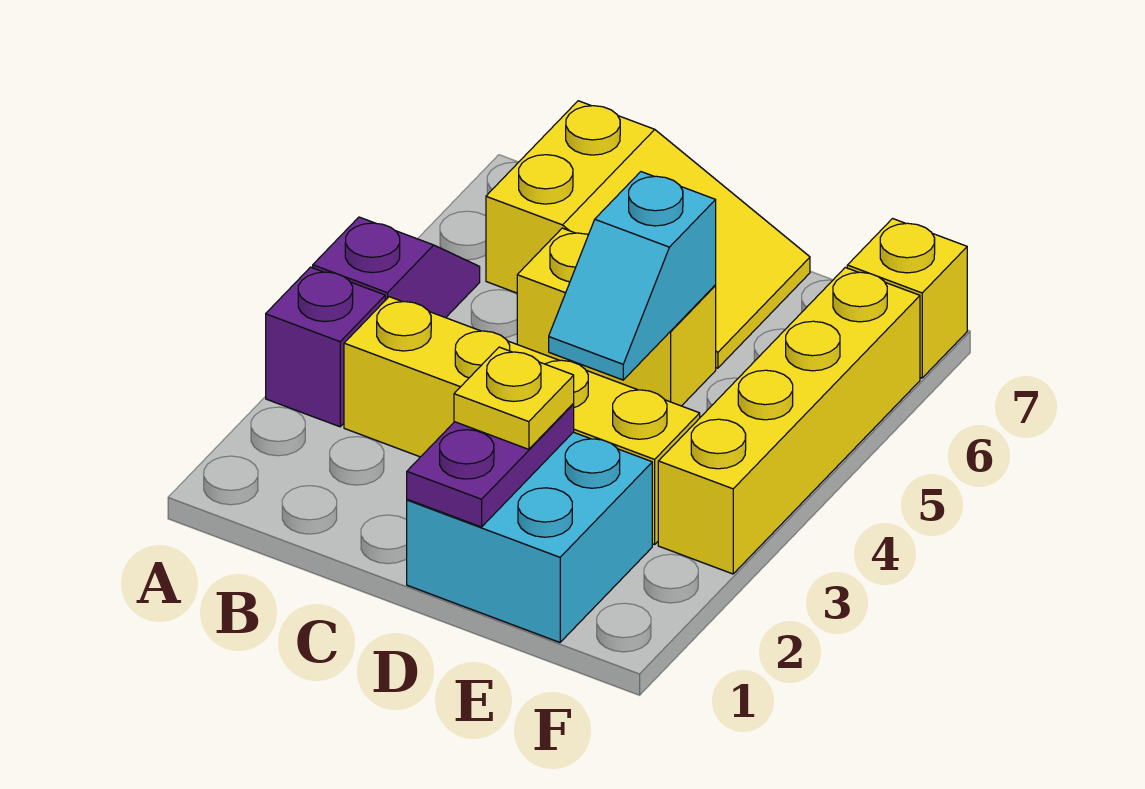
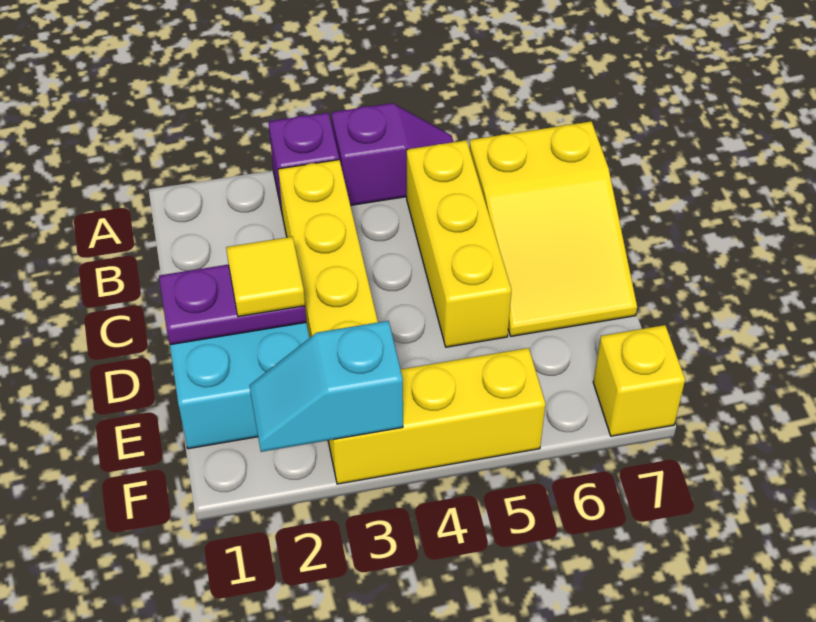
yellow brick C5:D5 level 1 -> yellow brick B5:D5 level 1
yellow plate D2 level 3 -> yellow tile D2 level 3
cyan slope D4:D5 level 2 top 5 -> cyan slope F2:F3 level 2 top 3
yellow brick F3:F6 level 1 -> yellow brick F3:F5 level 1

